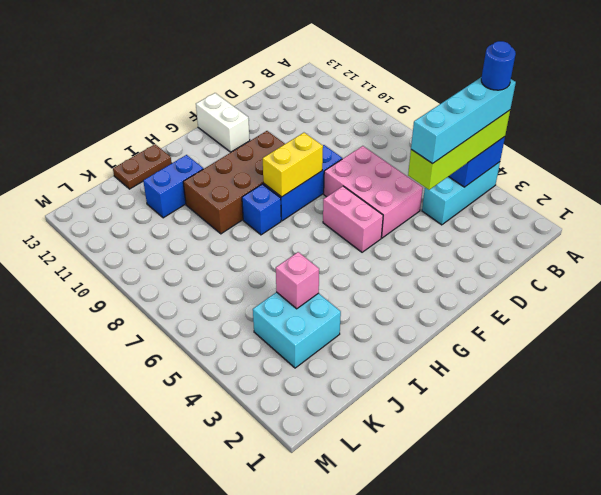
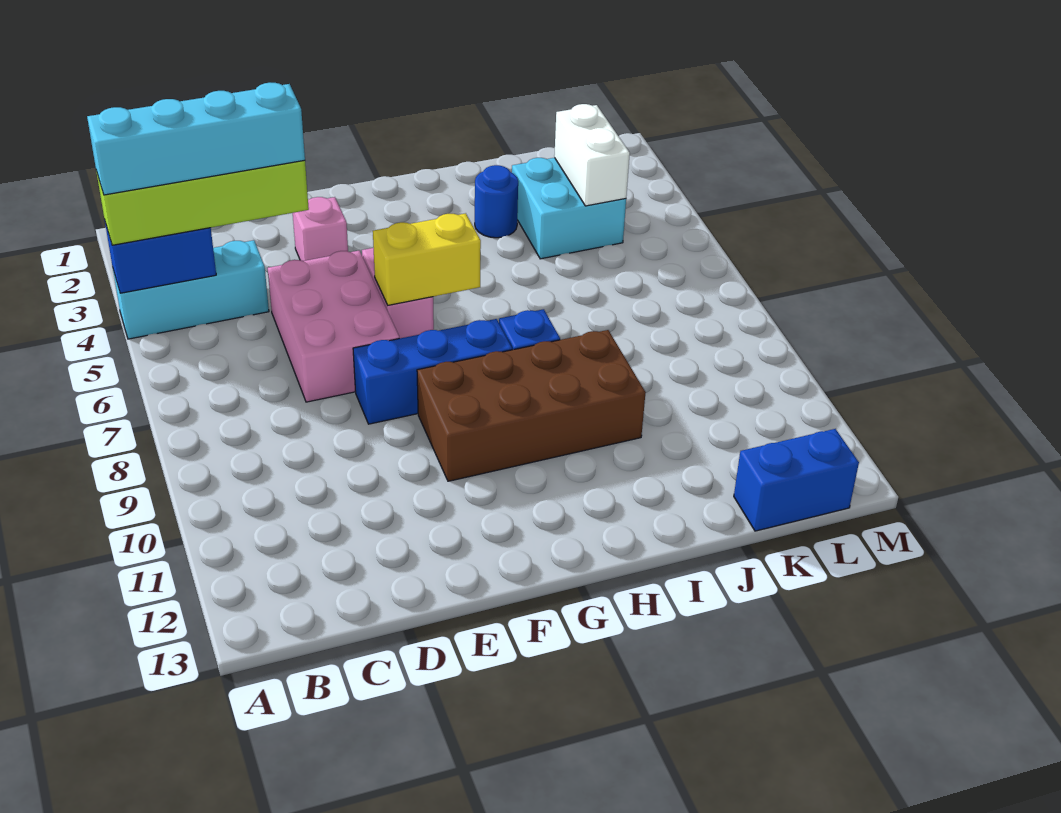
blue round brick A4 level 5 -> blue round brick I3 level 1
yellow brick F8:G8 level 2 -> yellow brick F6:G6 level 2
white brick F12:F13 level 1 -> white brick K3:K4 level 2
blue brick I11:J11 level 1 -> blue brick K13:L13 level 1
brown plate I13:J13 level 1 -> none
pink brick J4 level 2 -> pink brick E3 level 1

